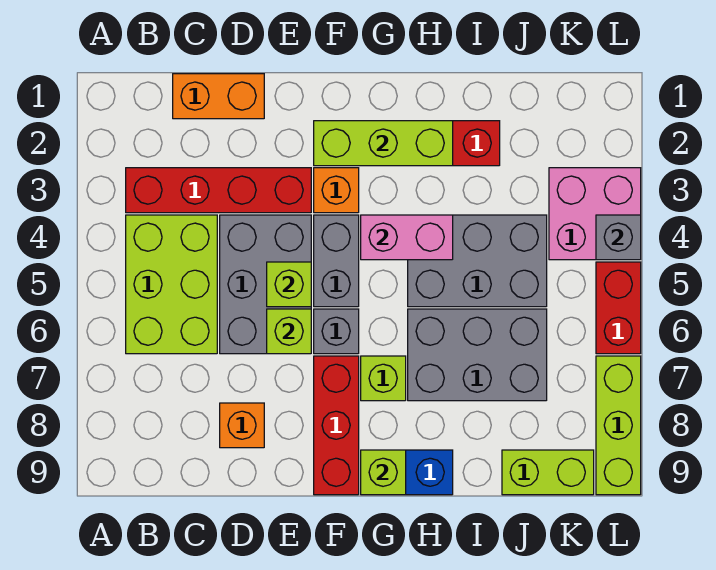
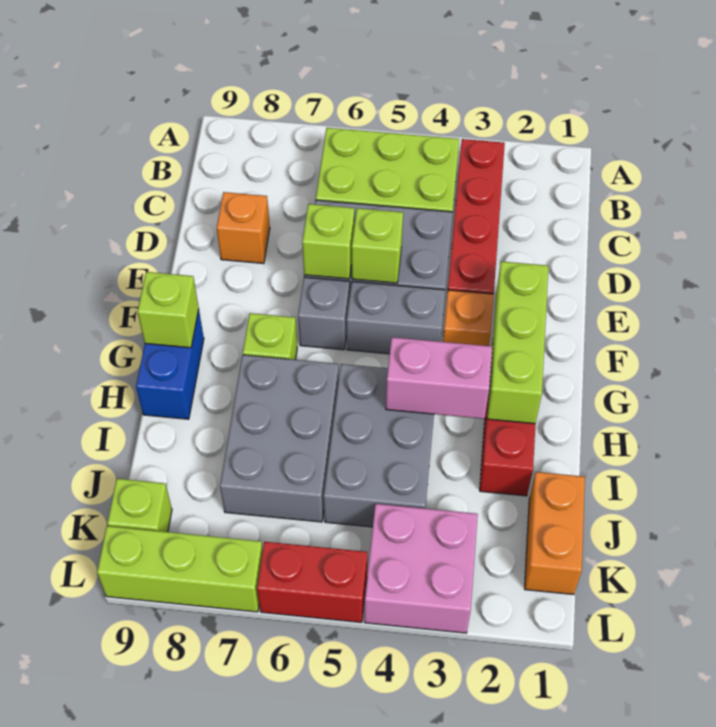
orange brick C1:D1 level 1 -> orange brick J1:K1 level 1
red brick F7:F9 level 1 -> none
pink brick G4:H4 level 2 -> pink brick H3:H4 level 2
lime brick J9:K9 level 1 -> lime brick K9 level 1
grey brick L4 level 2 -> none

